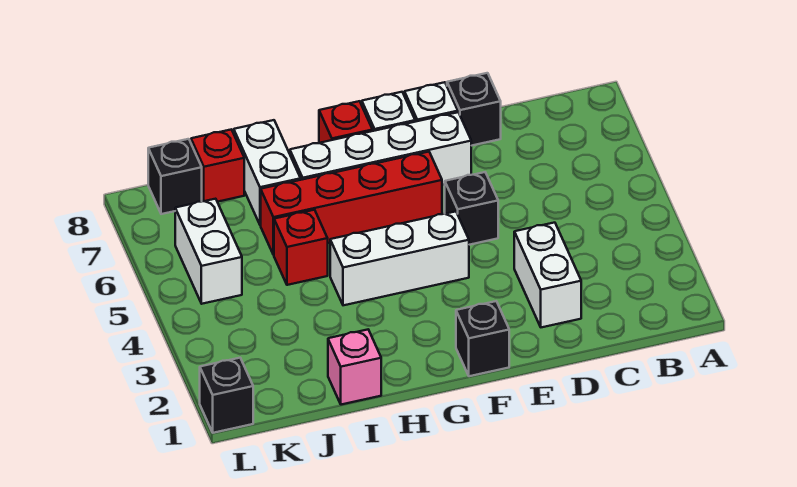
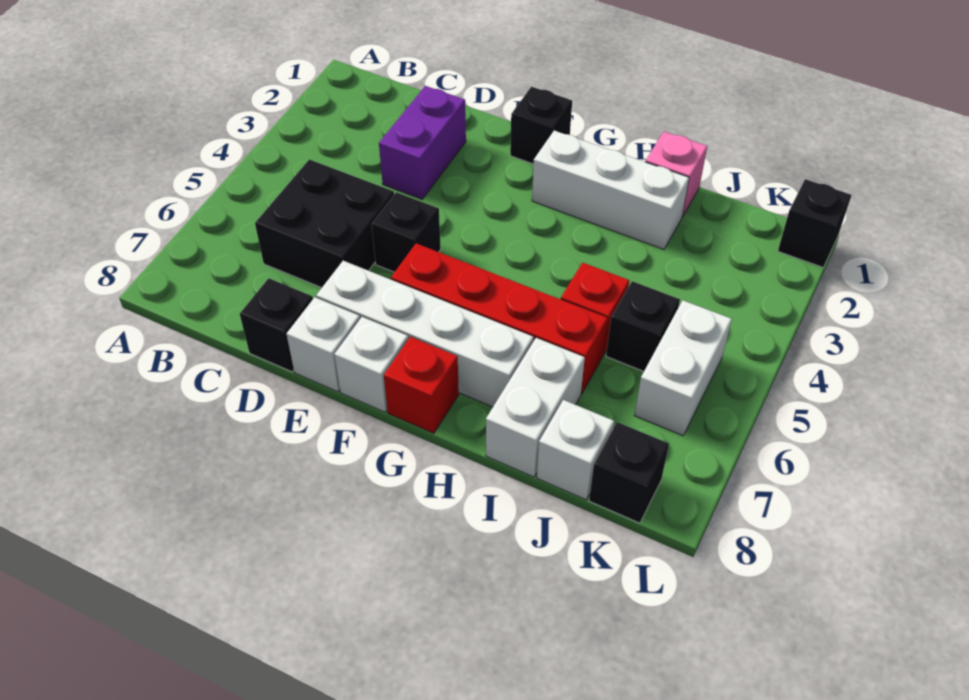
none -> black brick C5:D6 level 1
white brick D2:D3 level 1 -> purple brick D2:D3 level 1
white brick F4:H4 level 1 -> white brick G2:I2 level 1
none -> black brick J5 level 1
red brick J8 level 1 -> white brick J8 level 1

